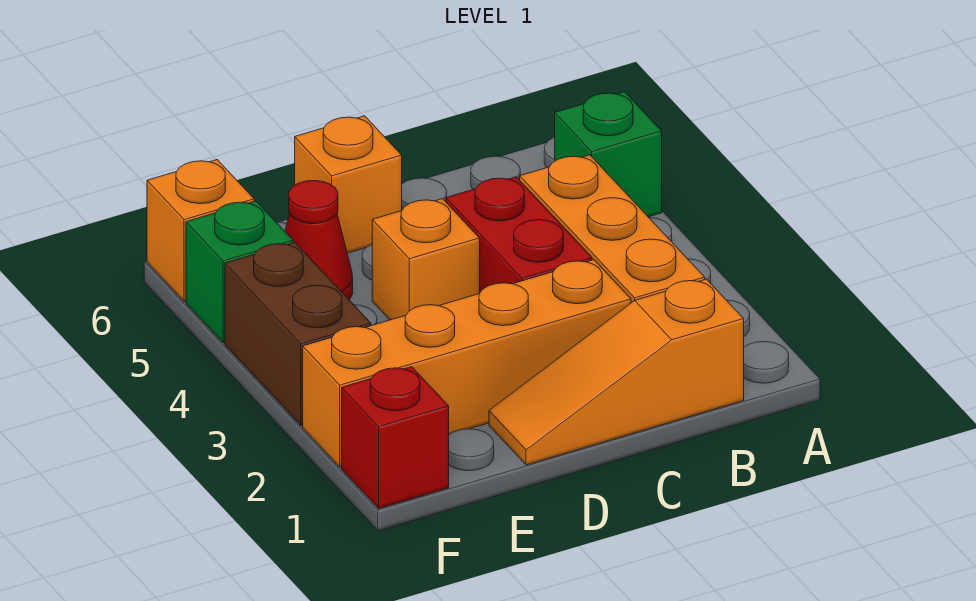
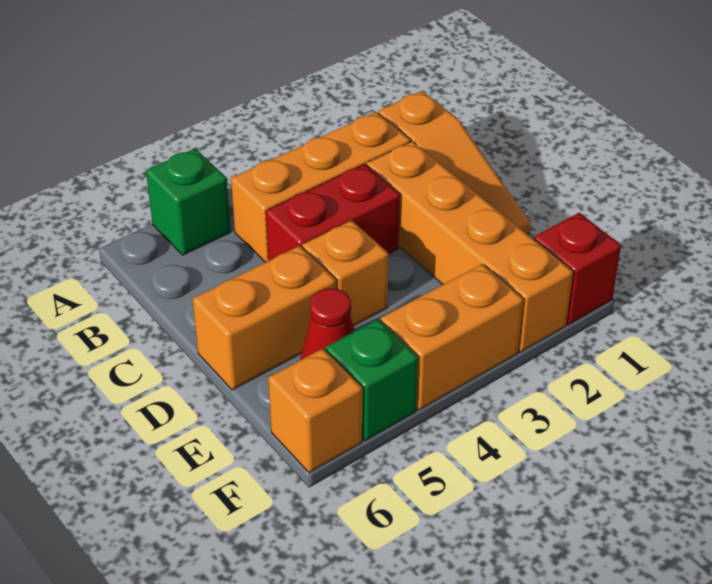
orange brick D6 level 1 -> orange brick D5:D6 level 1
brown brick F3:F4 level 1 -> orange brick F3:F4 level 1

